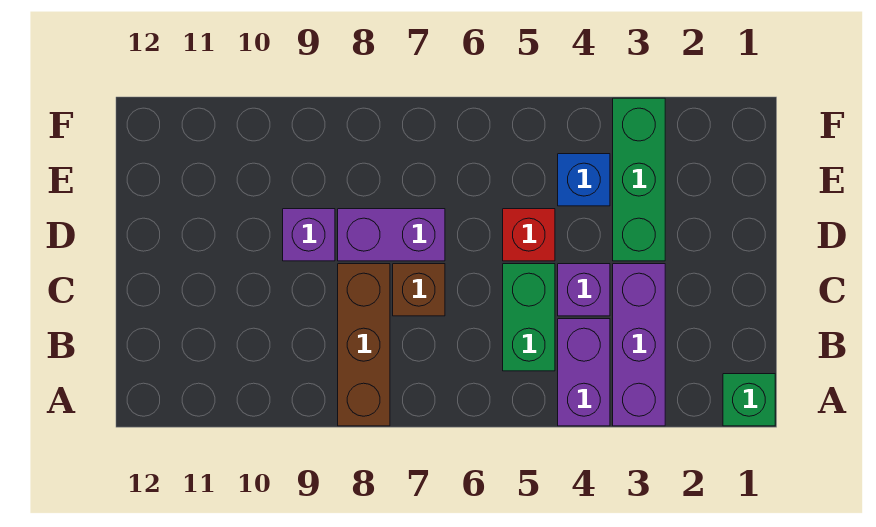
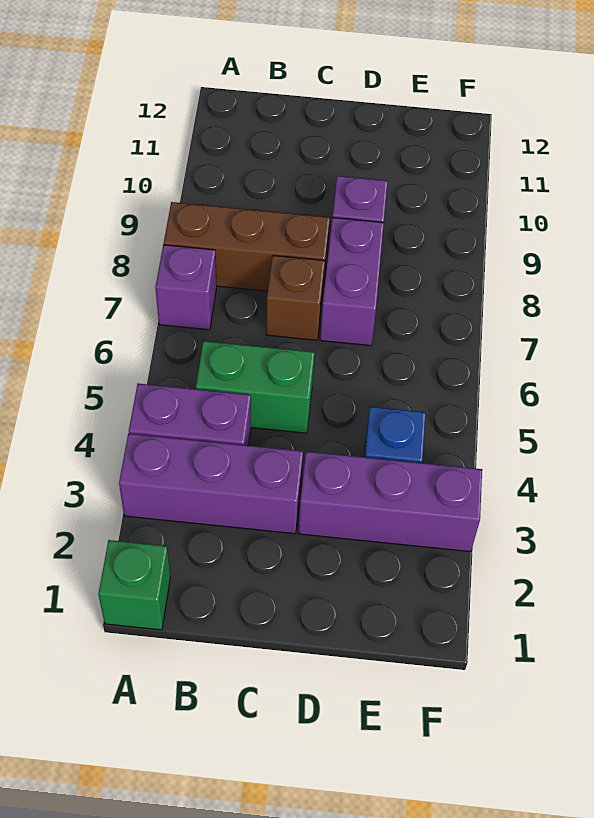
purple brick C4 level 1 -> purple brick A7 level 1
green brick D3:F3 level 1 -> purple brick D3:F3 level 1
red brick D5 level 1 -> none

